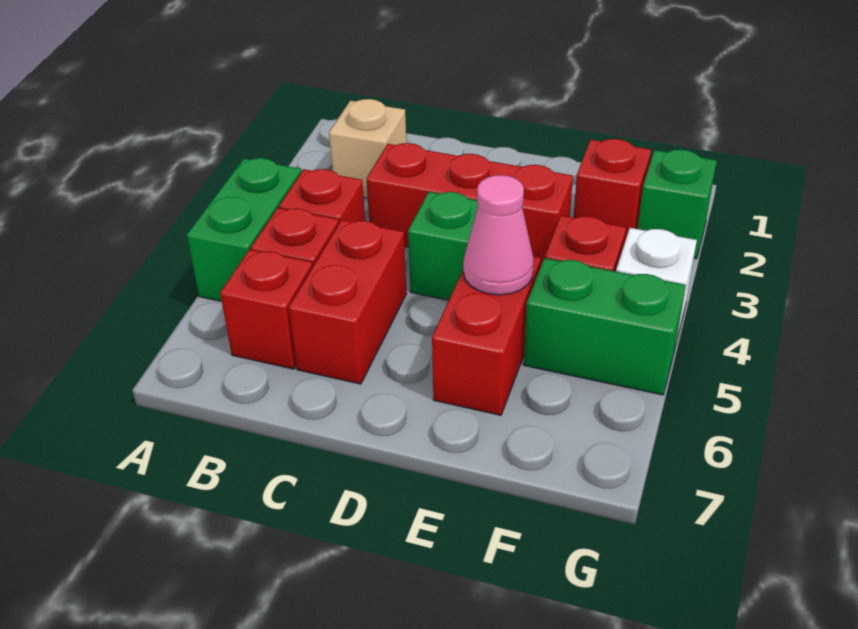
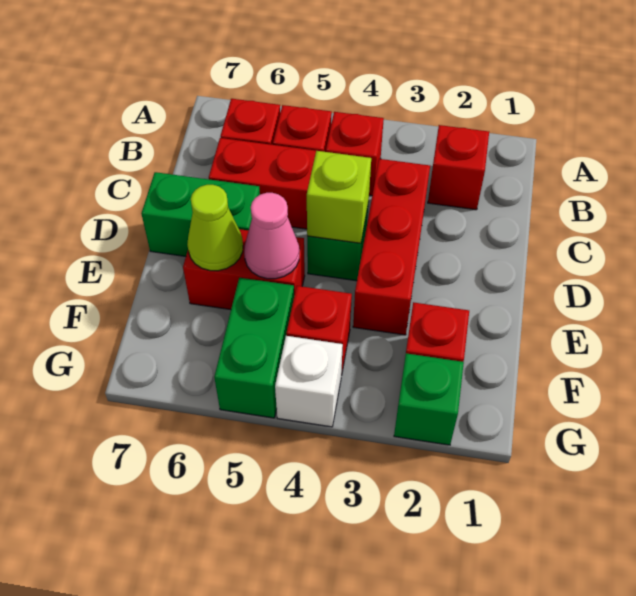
green brick A4:A5 level 1 -> green brick D6:D7 level 1
tan brick B2 level 1 -> red brick B2 level 1
none -> lime brick D4 level 2
none -> lime cone E6 level 2

